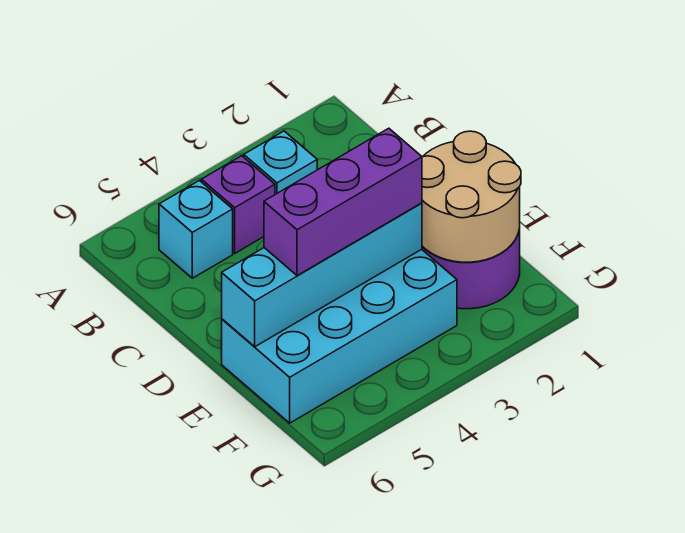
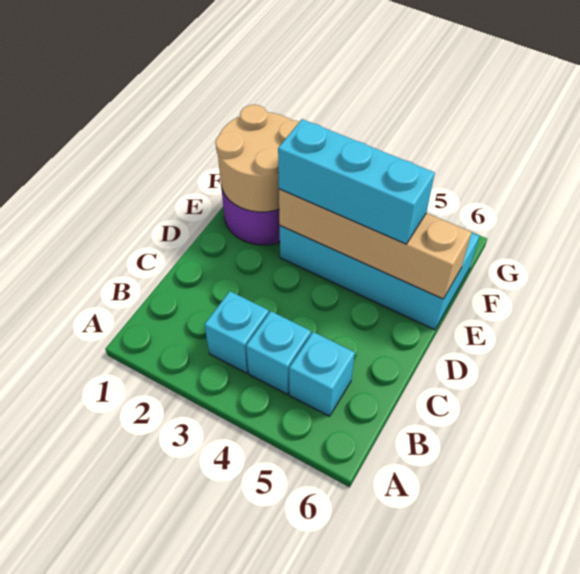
purple brick B4 level 1 -> cyan brick B4 level 1
cyan brick E3:E6 level 2 -> tan brick E3:E6 level 2
purple brick E3:E5 level 3 -> cyan brick E3:E5 level 3

